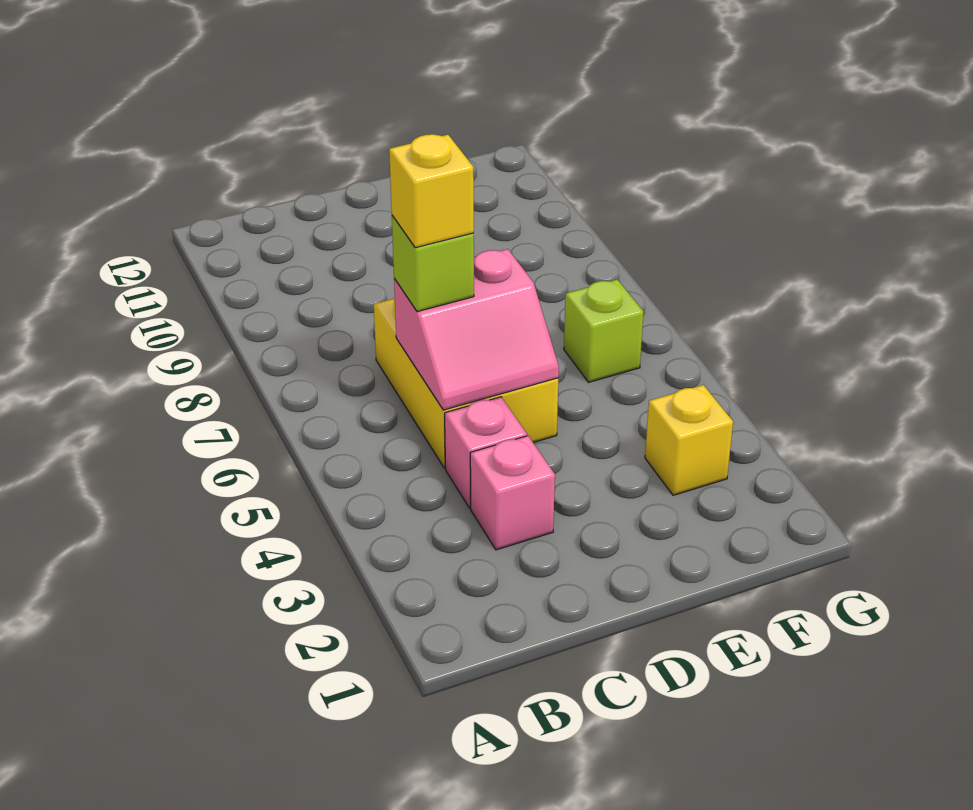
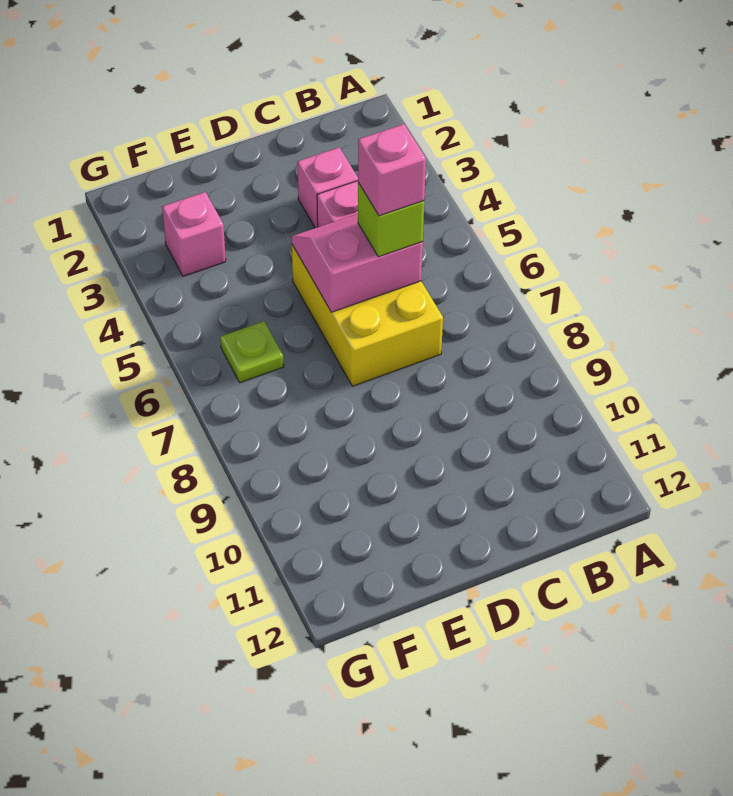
yellow brick C6 level 4 -> pink brick C6 level 4
yellow brick F3 level 1 -> pink brick F3 level 1
lime brick F6 level 1 -> lime plate F6 level 1

